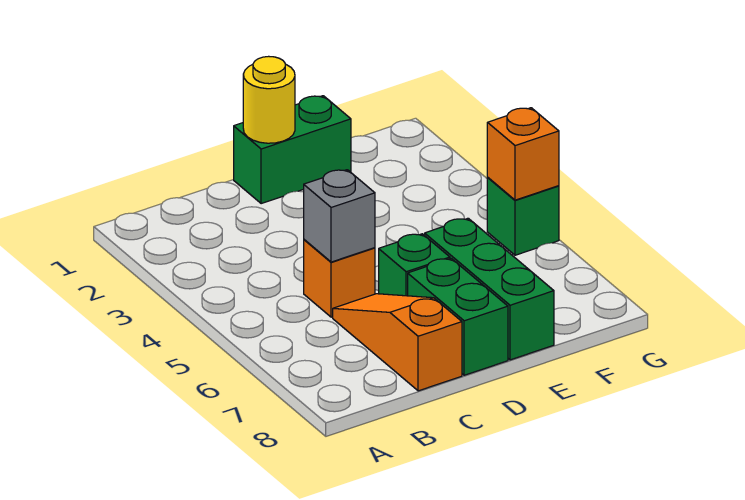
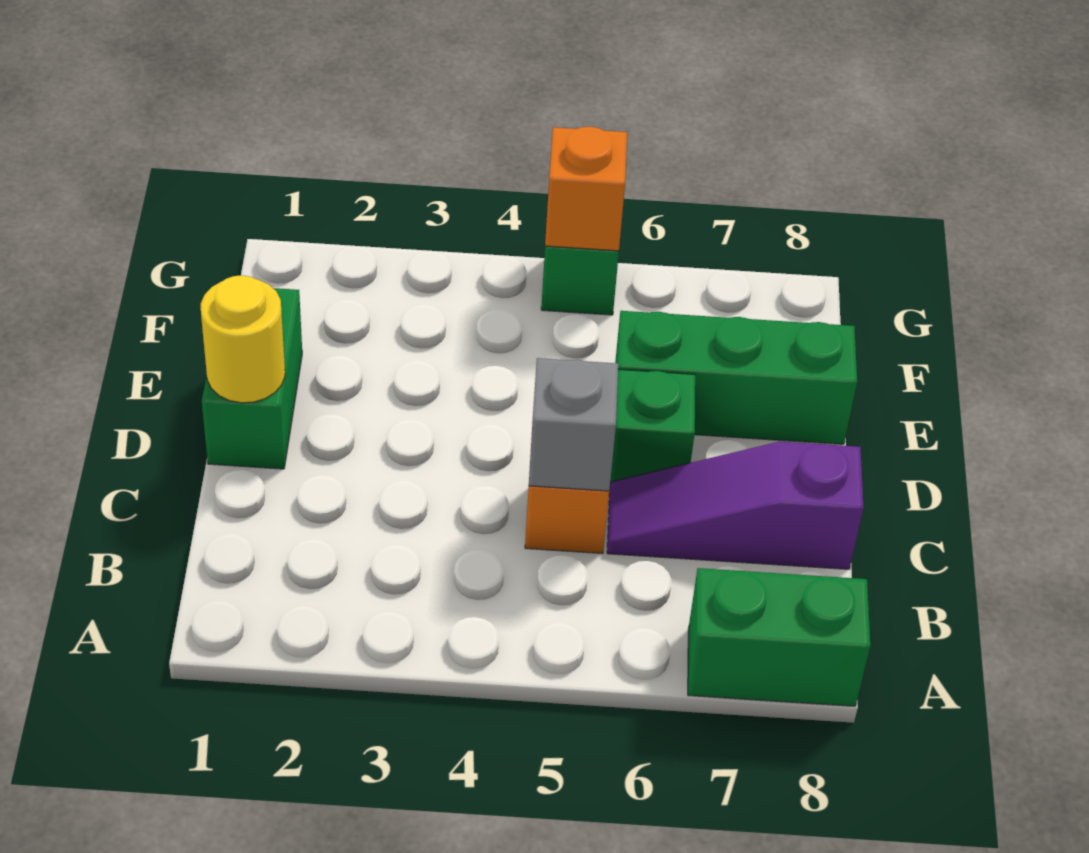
orange slope C6:C8 level 1 top 8 -> purple slope C6:C8 level 1 top 8
green brick D7:D8 level 1 -> green brick A7:A8 level 1

